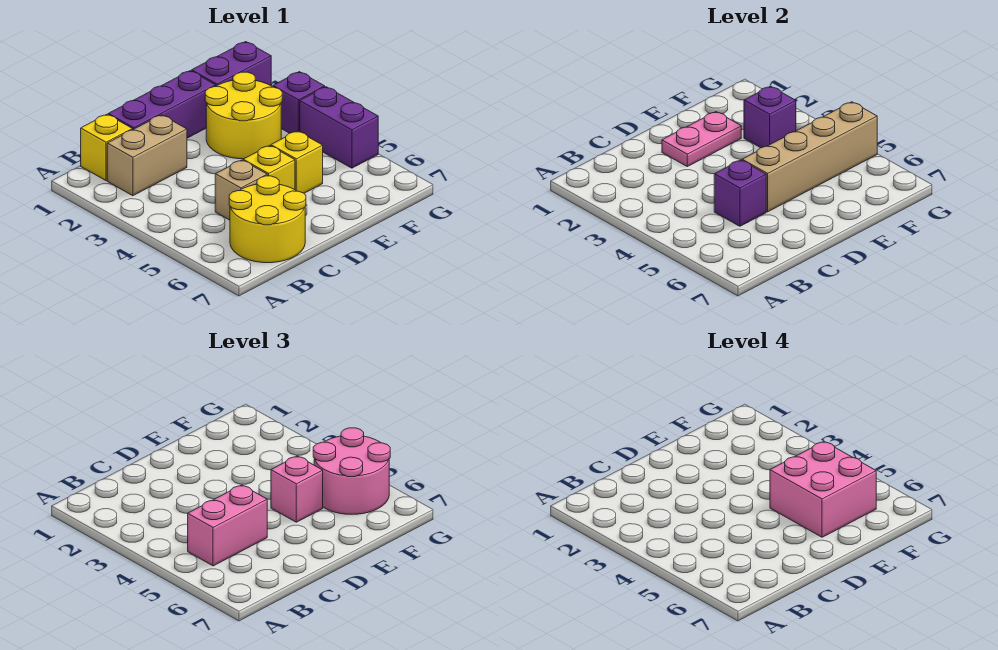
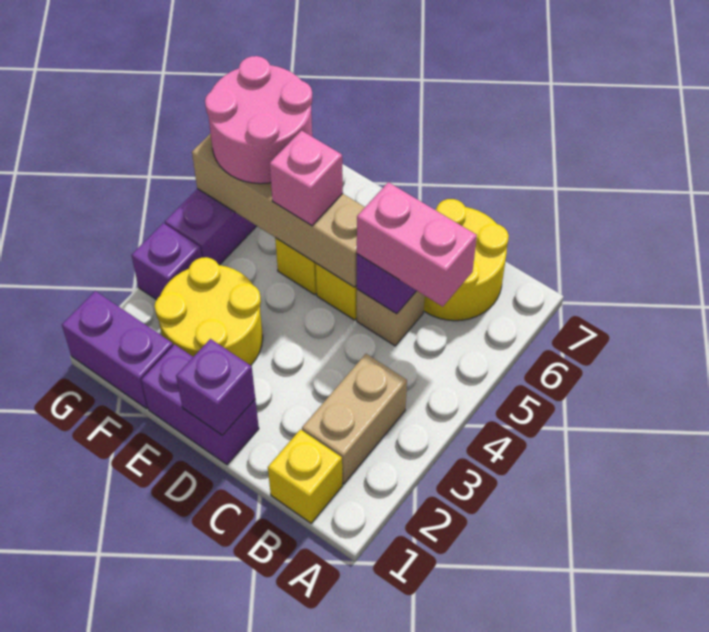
tan brick B2:C2 level 1 -> tan brick B2:B3 level 1
purple brick C1:E1 level 1 -> purple brick D1:E1 level 1
pink plate D2:E2 level 2 -> none
pink brick E5:F6 level 4 -> none
purple brick F3 level 2 -> purple brick D1 level 2

